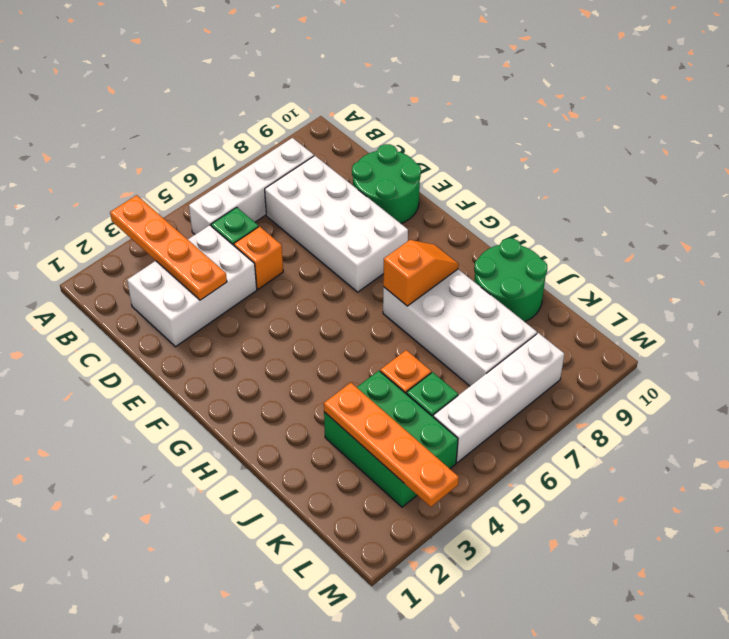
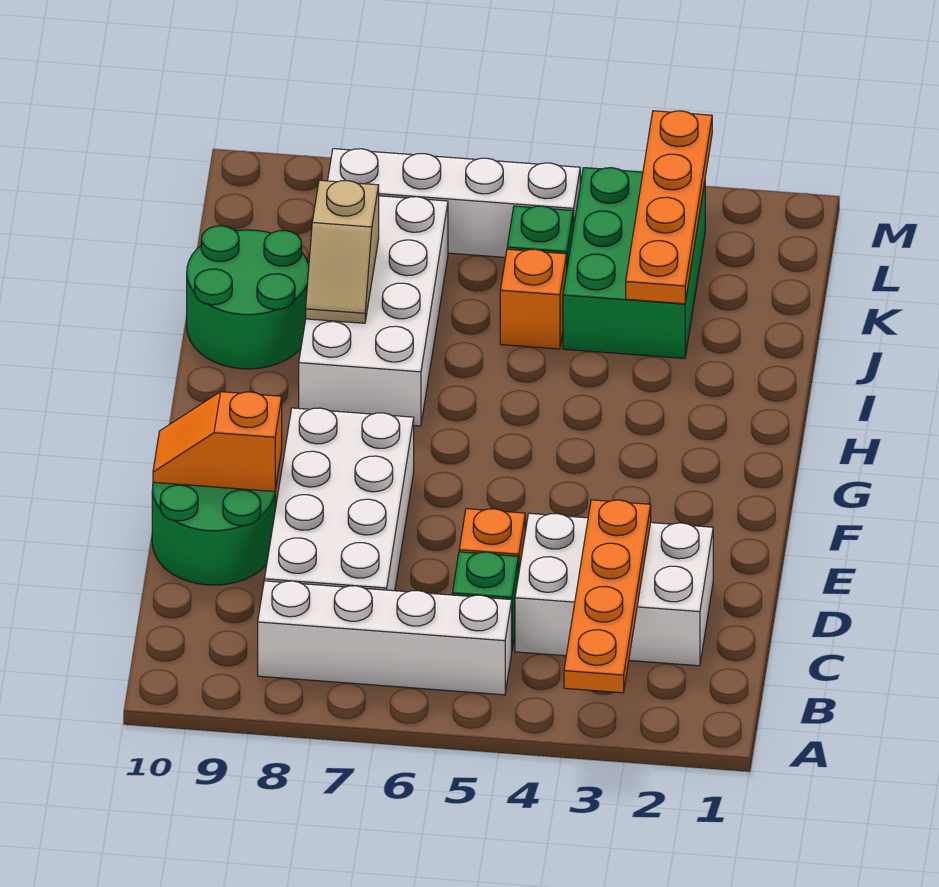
orange slope H7:H8 level 2 top 7 -> orange slope E9:E10 level 2 top 9
none -> tan slope I8:J8 level 2 top J

